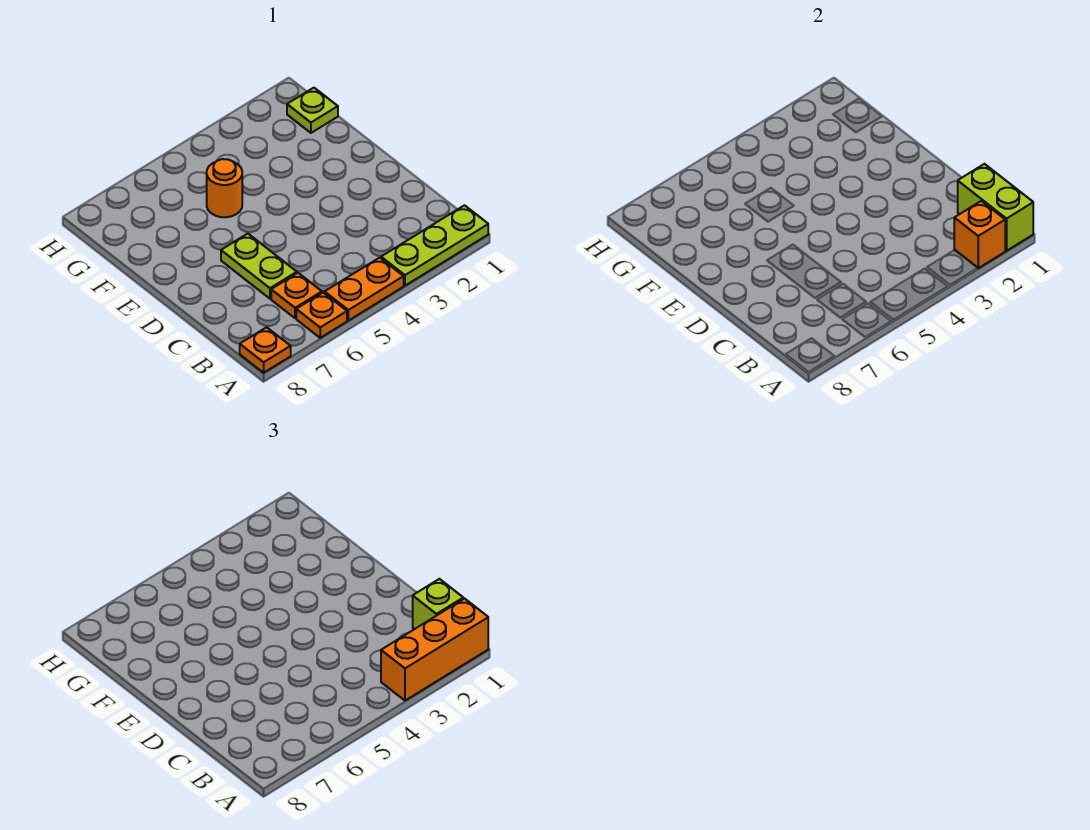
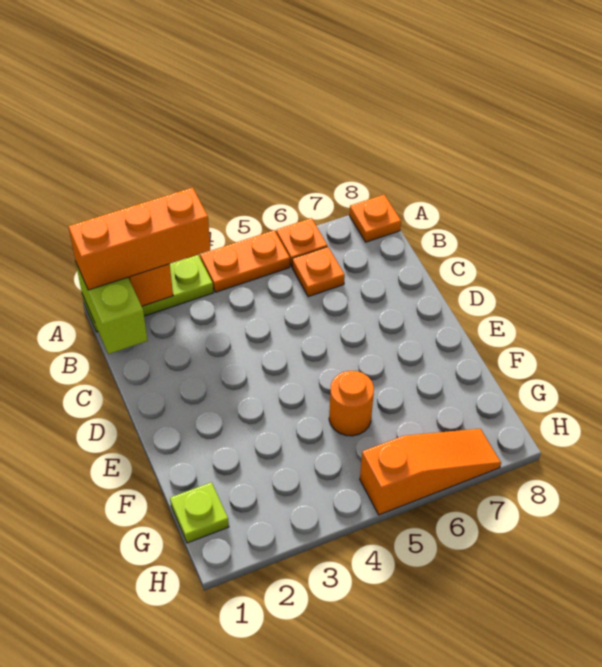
lime brick B1 level 3 -> none
lime plate C6:D6 level 1 -> none
none -> orange slope H5:H7 level 1 top 5

